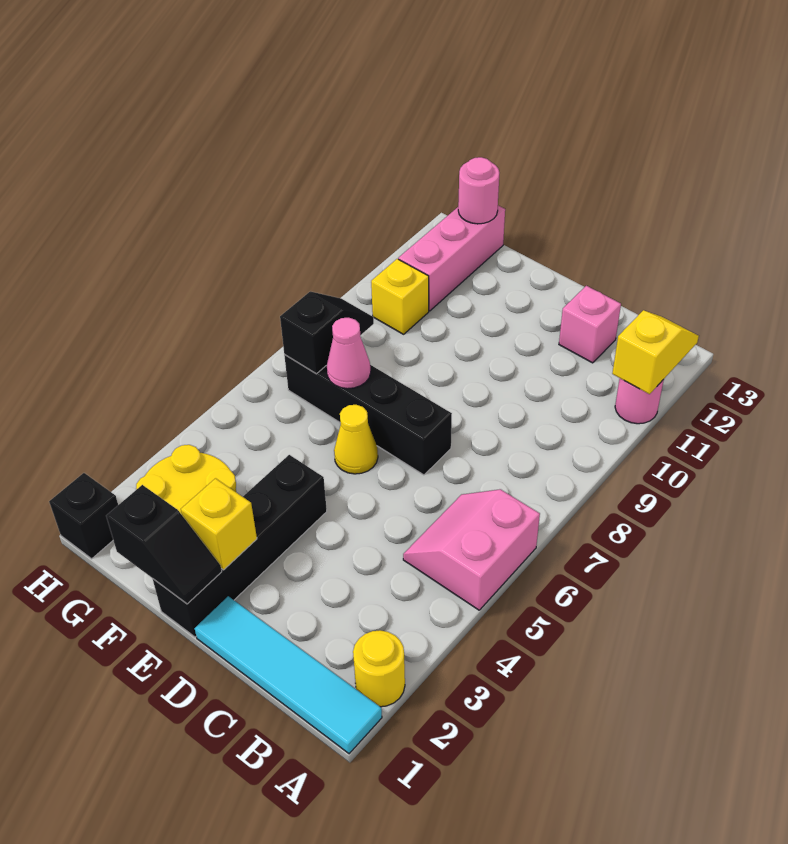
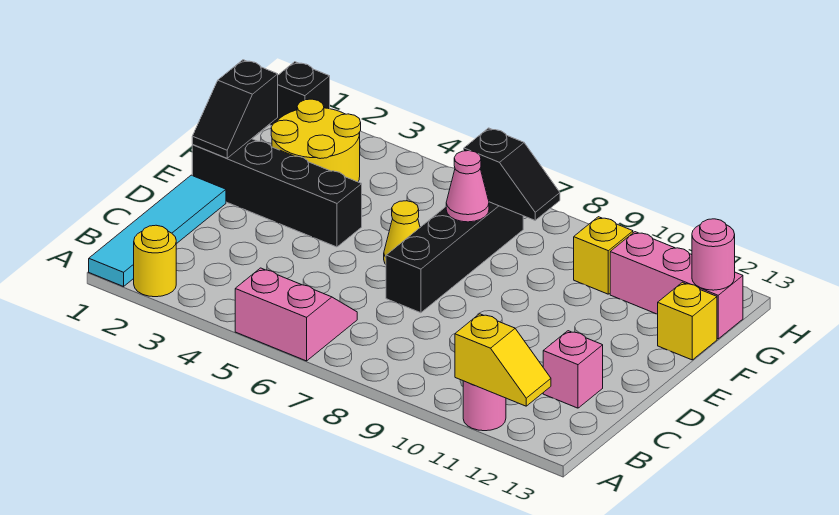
yellow brick E2 level 2 -> yellow brick F13 level 1

